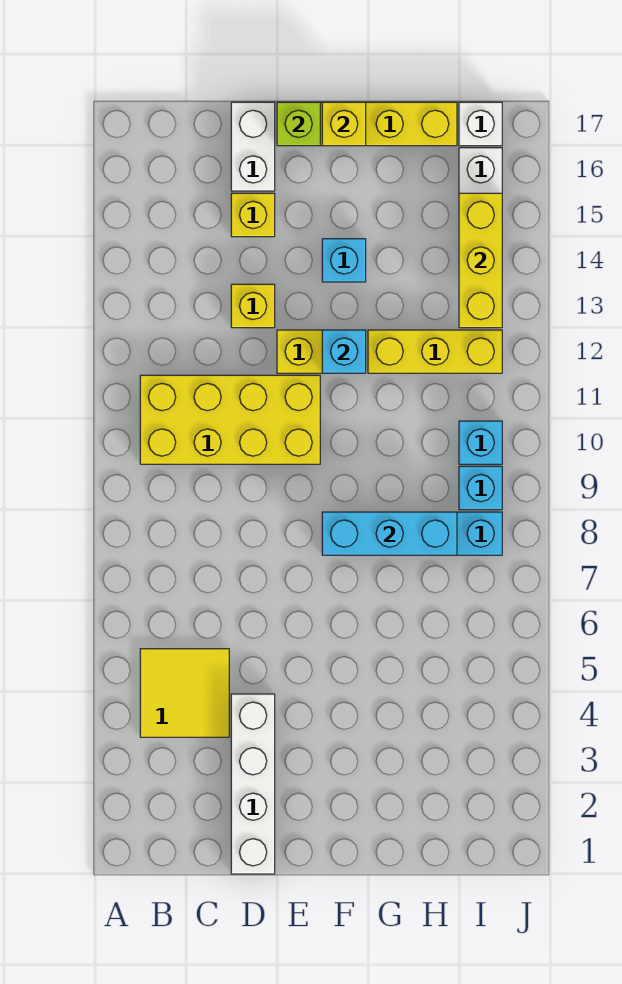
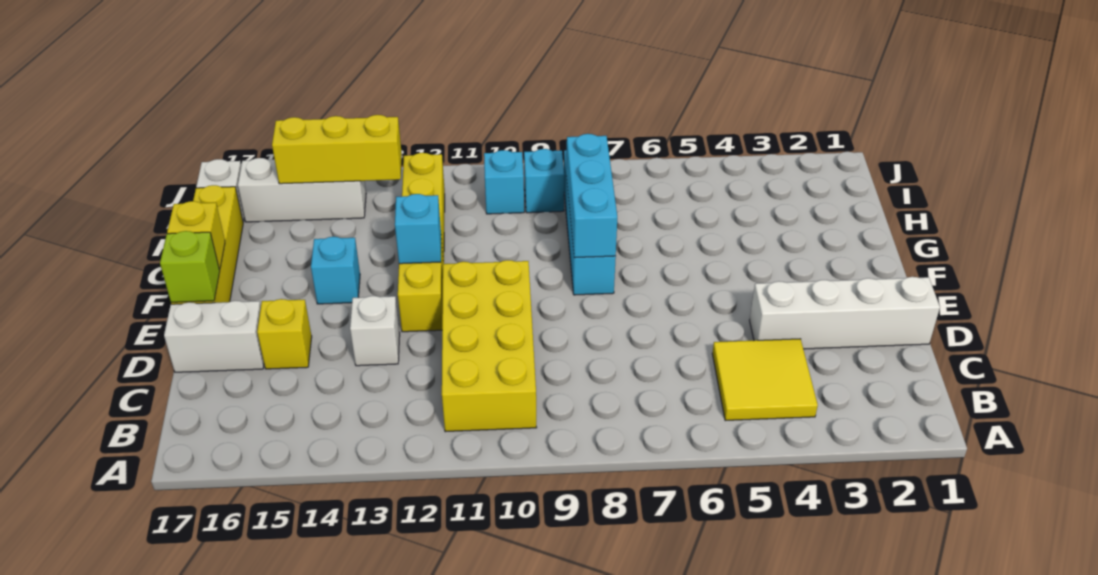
yellow brick D13 level 1 -> white brick D13 level 1

